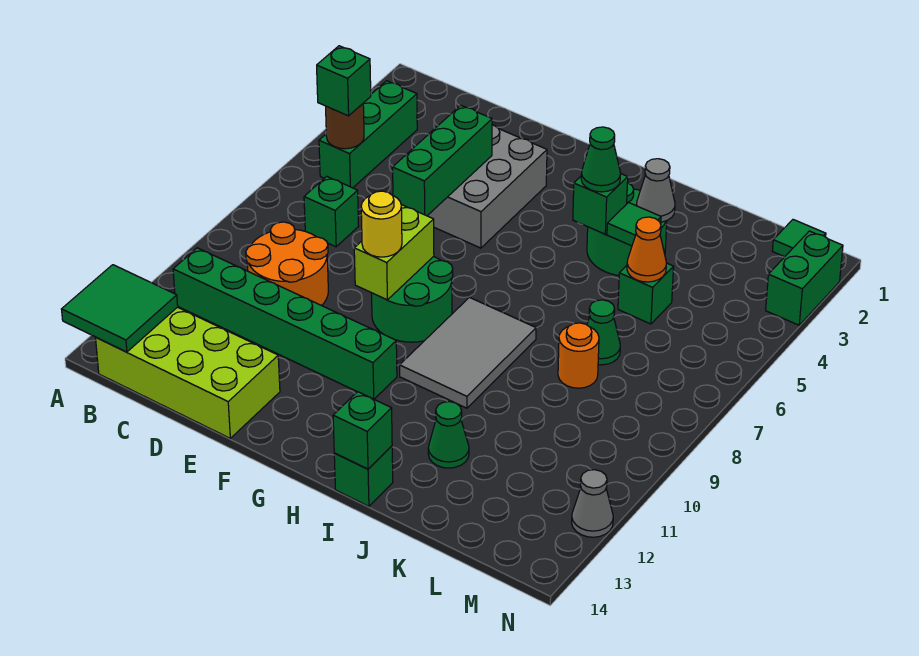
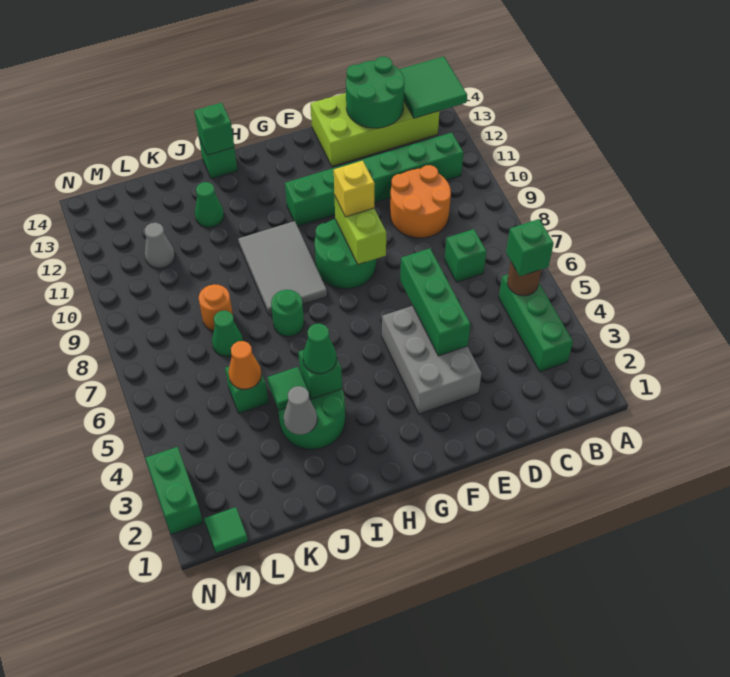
none -> green round brick C13:D14 level 2
yellow round brick F9 level 3 -> yellow brick F9 level 3
none -> green round brick I7 level 1
grey cone N12 level 1 -> grey cone L11 level 1

